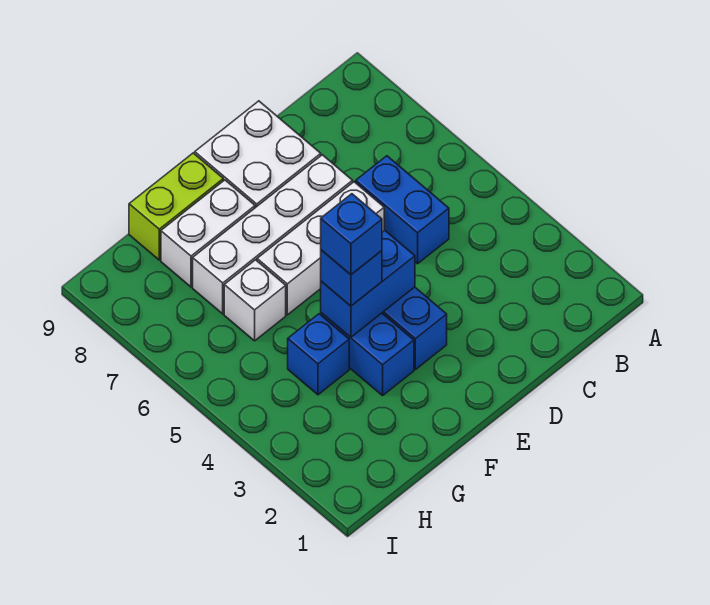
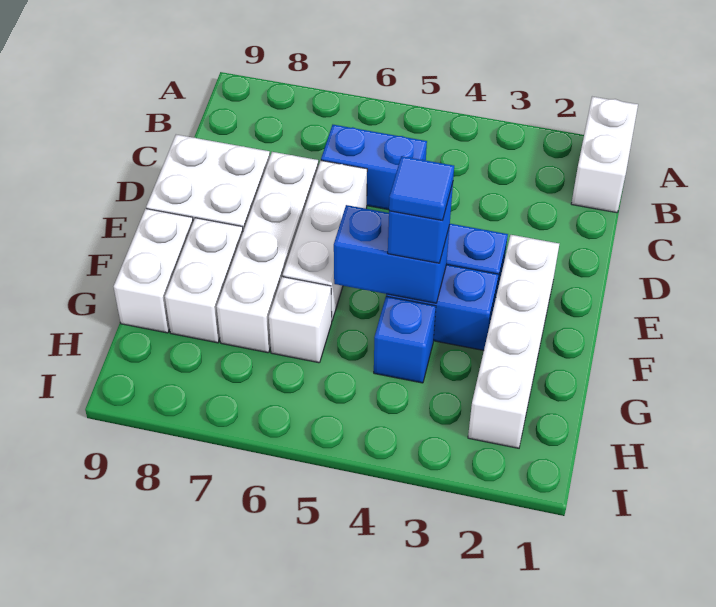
none -> white brick A1:B1 level 1
none -> white brick E2:H2 level 1
blue brick E4:F4 level 2 -> blue brick F4:F5 level 2
blue brick F4 level 4 -> blue tile F4 level 4
lime brick F9:G9 level 1 -> white brick F9:G9 level 1

